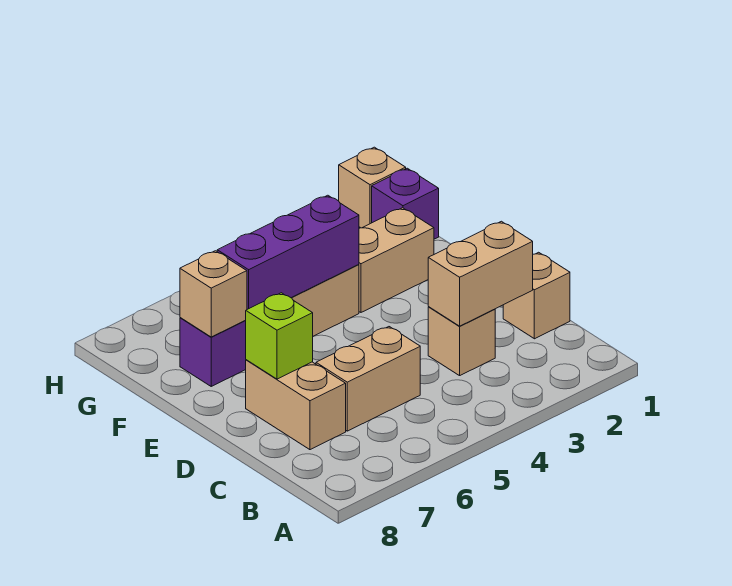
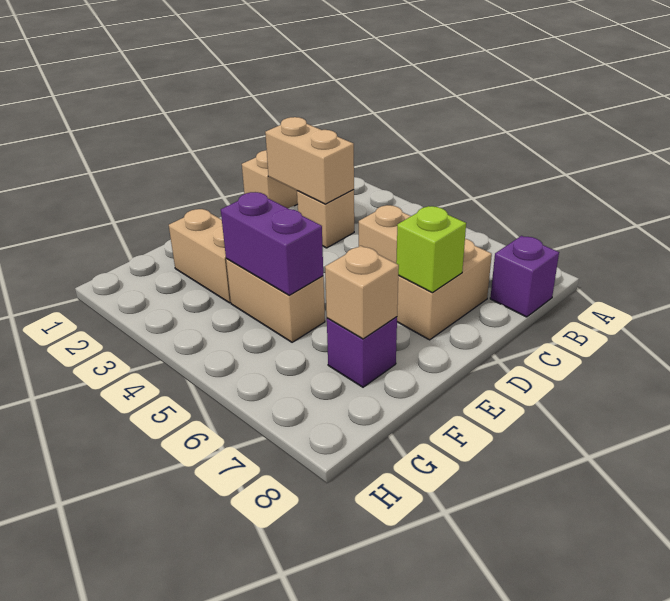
purple brick F4:F6 level 2 -> purple brick F4:F5 level 2
purple brick G1 level 1 -> purple brick B8 level 1
tan brick H1 level 1 -> none

